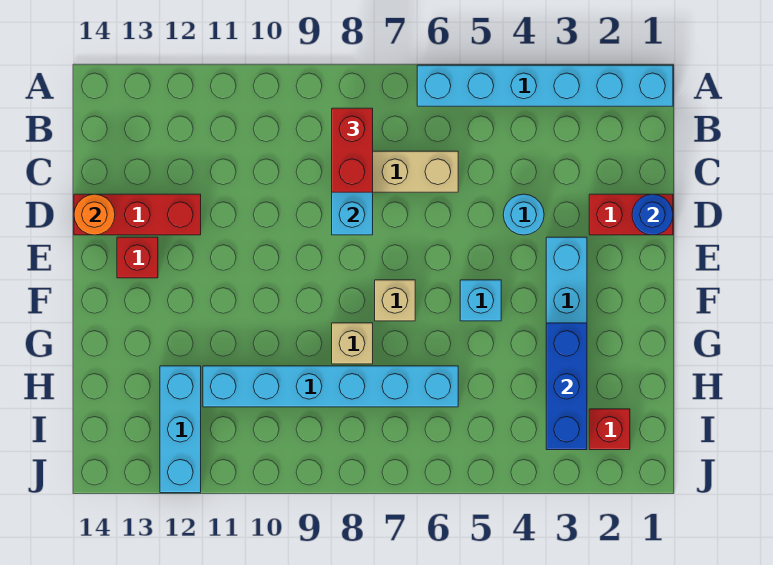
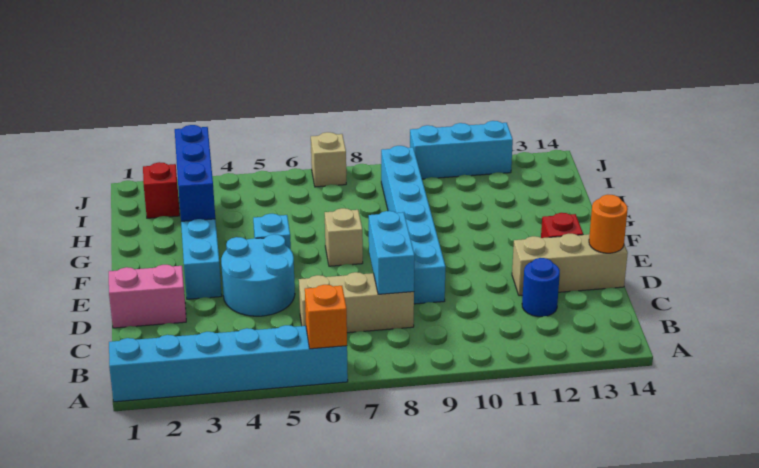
none -> orange brick A6 level 2
red brick B8:C8 level 3 -> none
red brick D1:D2 level 1 -> pink brick D1:D2 level 1
blue round brick D1 level 2 -> blue round brick C12 level 1
cyan round brick D4 level 1 -> cyan round brick D4:E5 level 1
red brick D12:D14 level 1 -> tan brick D12:D14 level 1
tan brick G8 level 1 -> tan brick J7 level 1
cyan brick H6:H11 level 1 -> cyan brick D9:I9 level 1
cyan brick H12:J12 level 1 -> cyan brick J10:J12 level 1

